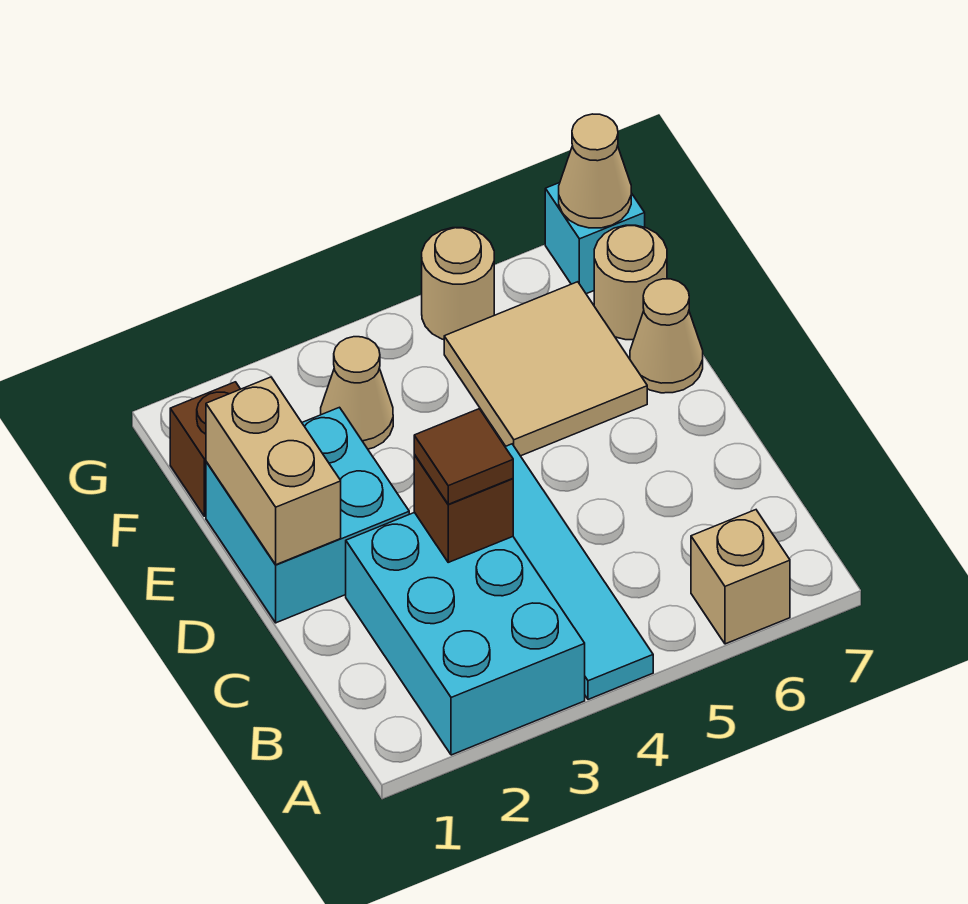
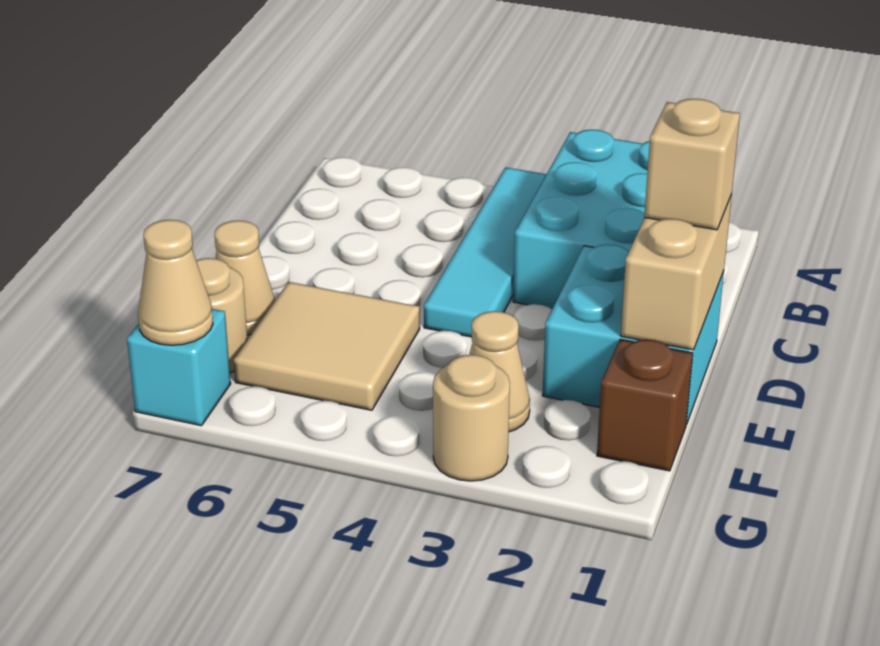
tan brick A6 level 1 -> tan brick D1 level 3
brown brick C3 level 2 -> none
brown tile C3 level 3 -> none
tan round brick G5 level 1 -> tan round brick G3 level 1

